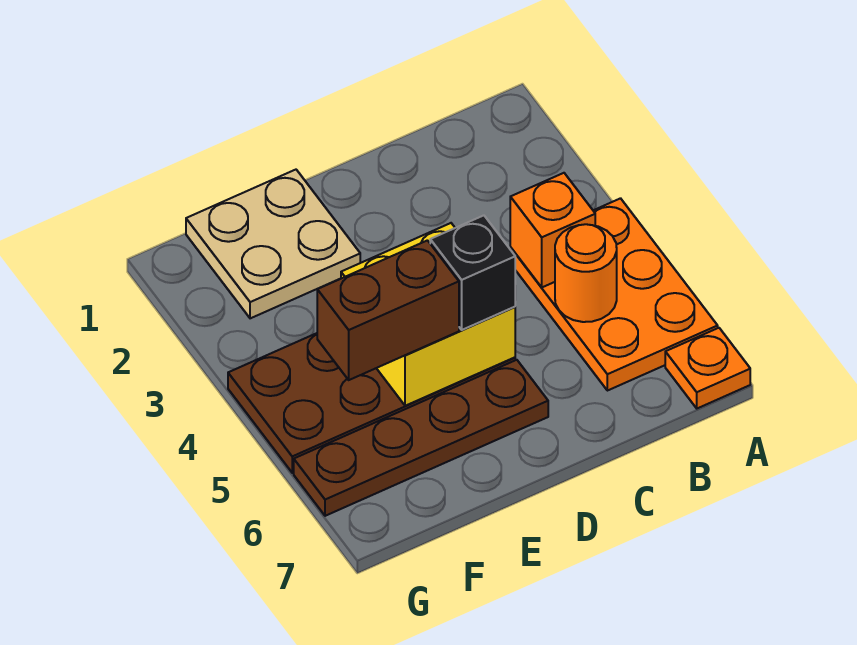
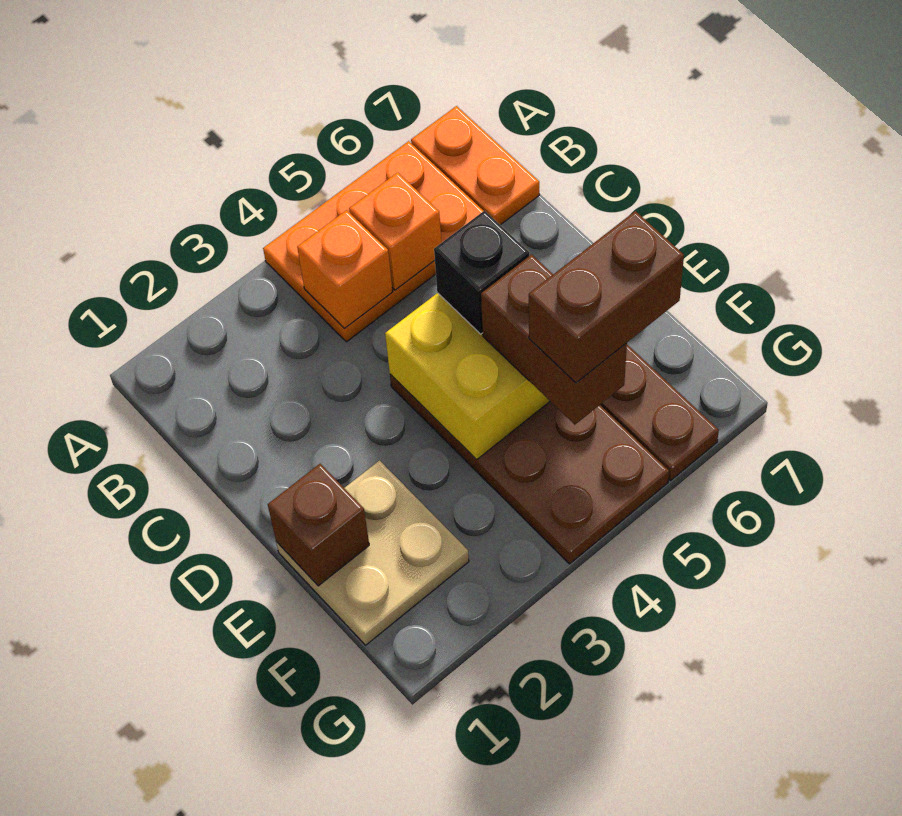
orange plate A7 level 1 -> orange plate A7:B7 level 1
orange round brick B5 level 2 -> orange brick B5 level 2
none -> brown brick E1 level 2
none -> brown brick F5:F6 level 4

